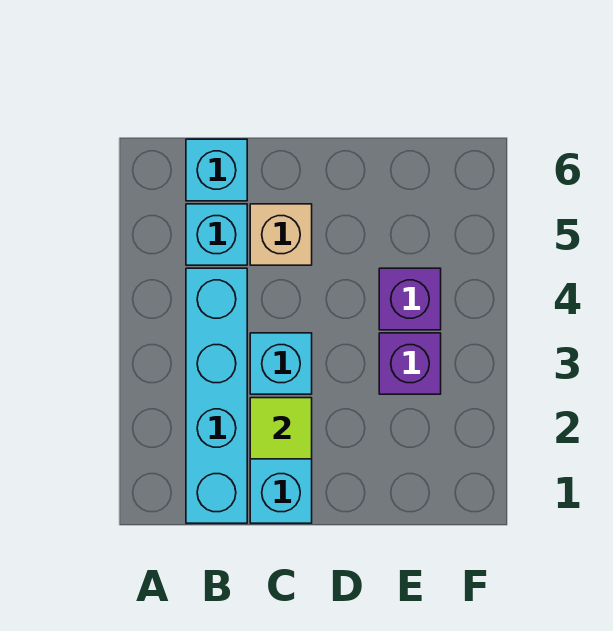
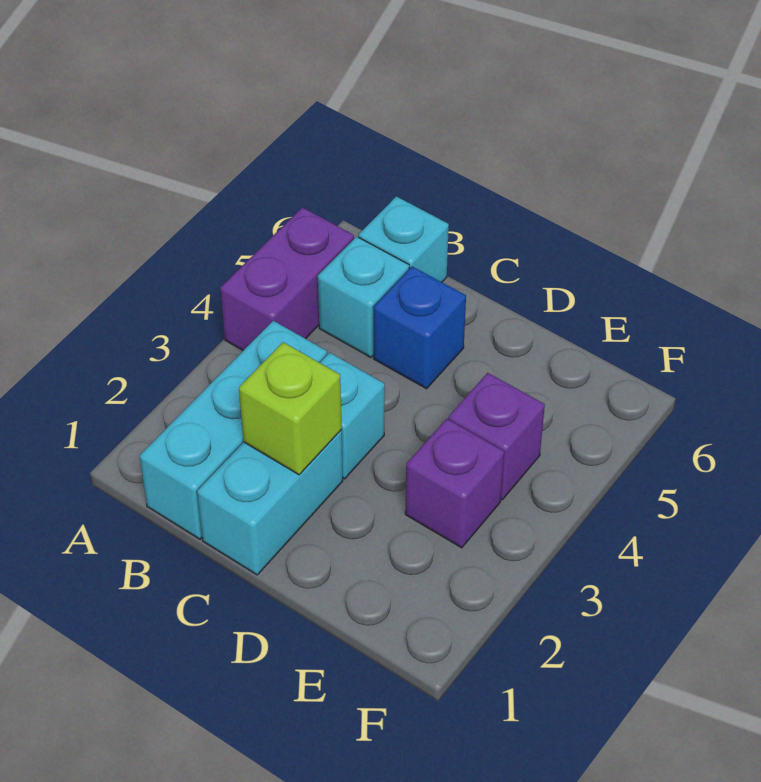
none -> purple brick A4:A5 level 1
cyan brick B1:B4 level 1 -> cyan brick B1:B3 level 1
lime tile C2 level 2 -> lime brick C2 level 2
tan brick C5 level 1 -> blue brick C5 level 1

